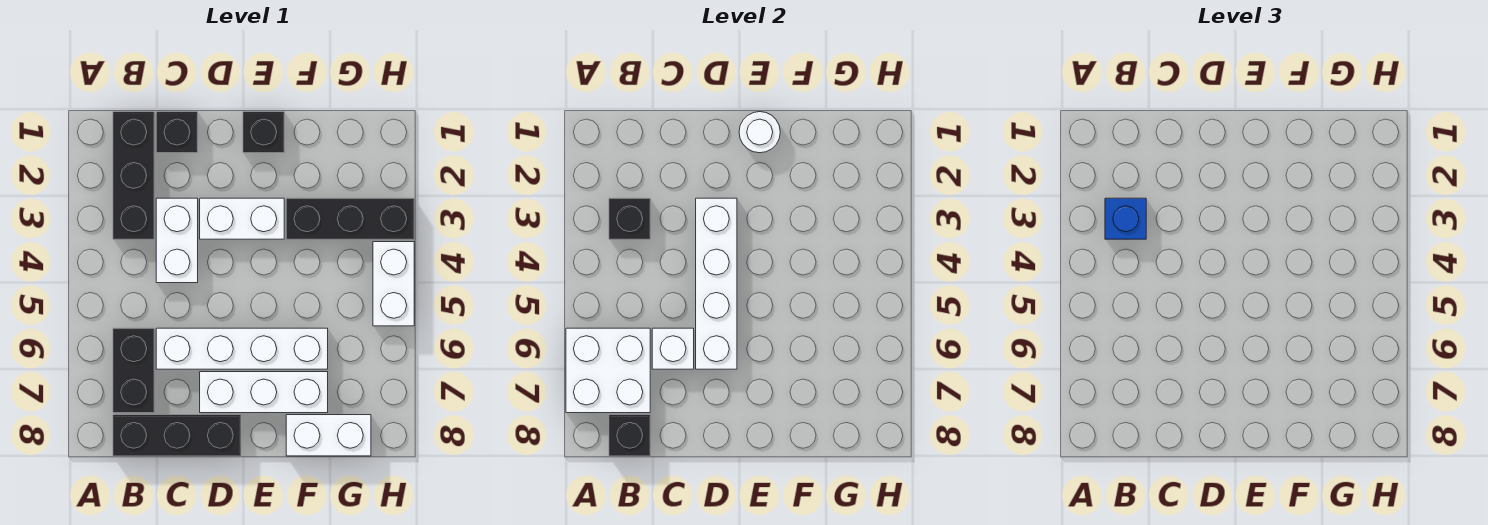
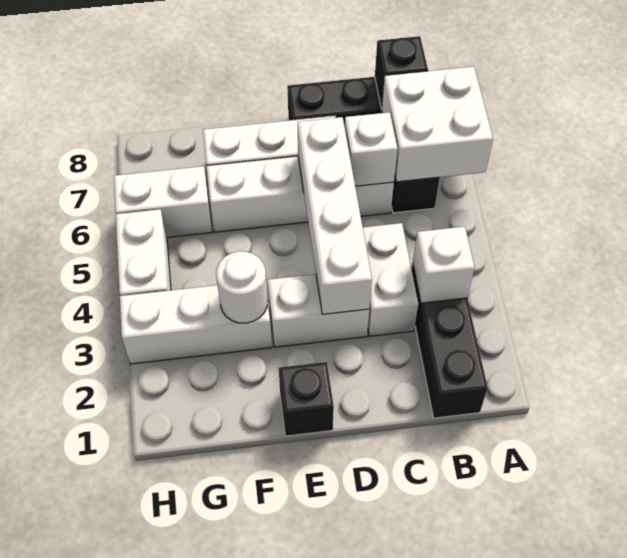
black brick B3 level 2 -> white brick B3 level 2
blue brick B3 level 3 -> none
black brick C1 level 1 -> none
white round brick E1 level 2 -> white round brick F3 level 2
black brick F3:H3 level 1 -> white brick F3:H3 level 1
white brick F8:G8 level 1 -> white brick G6:H6 level 1

